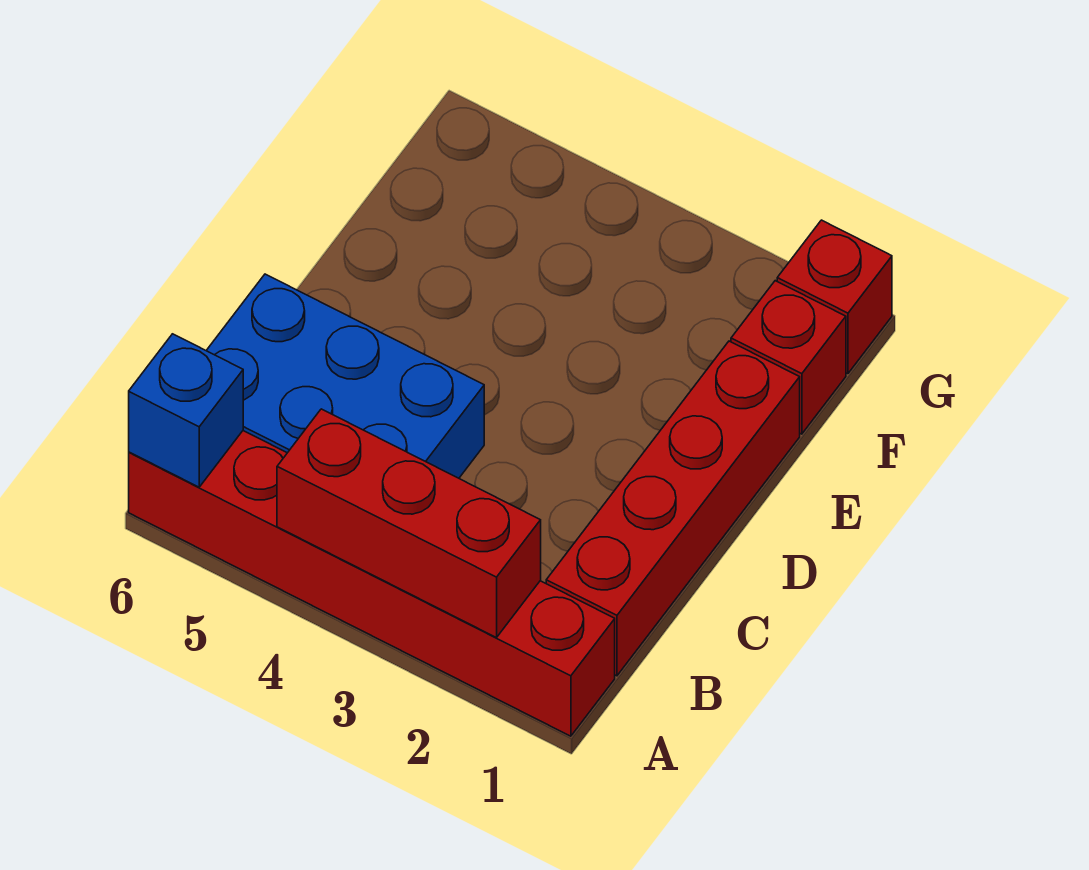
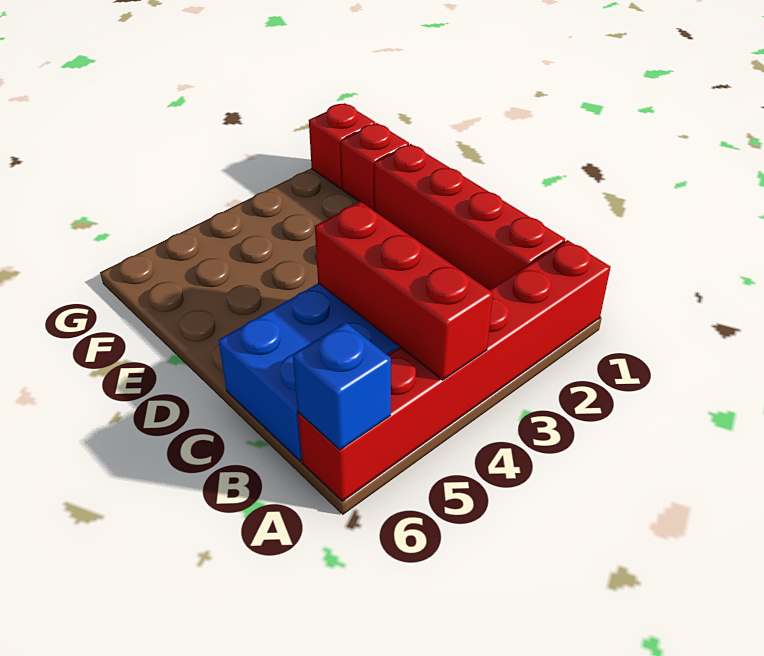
red brick A2:A4 level 2 -> red brick A4:C4 level 2

